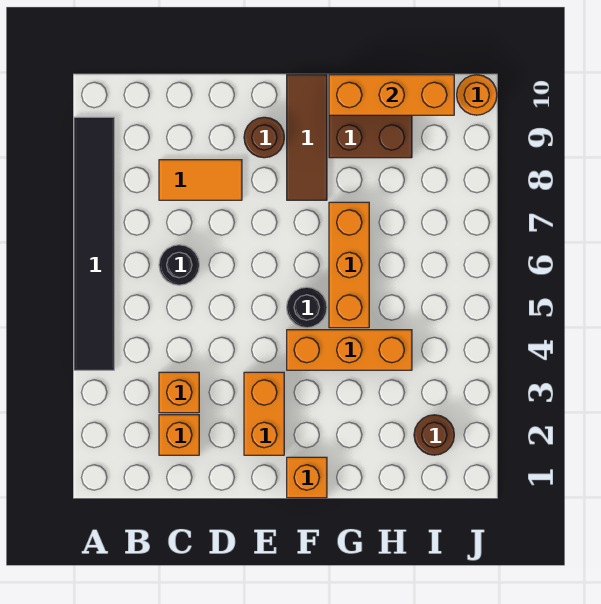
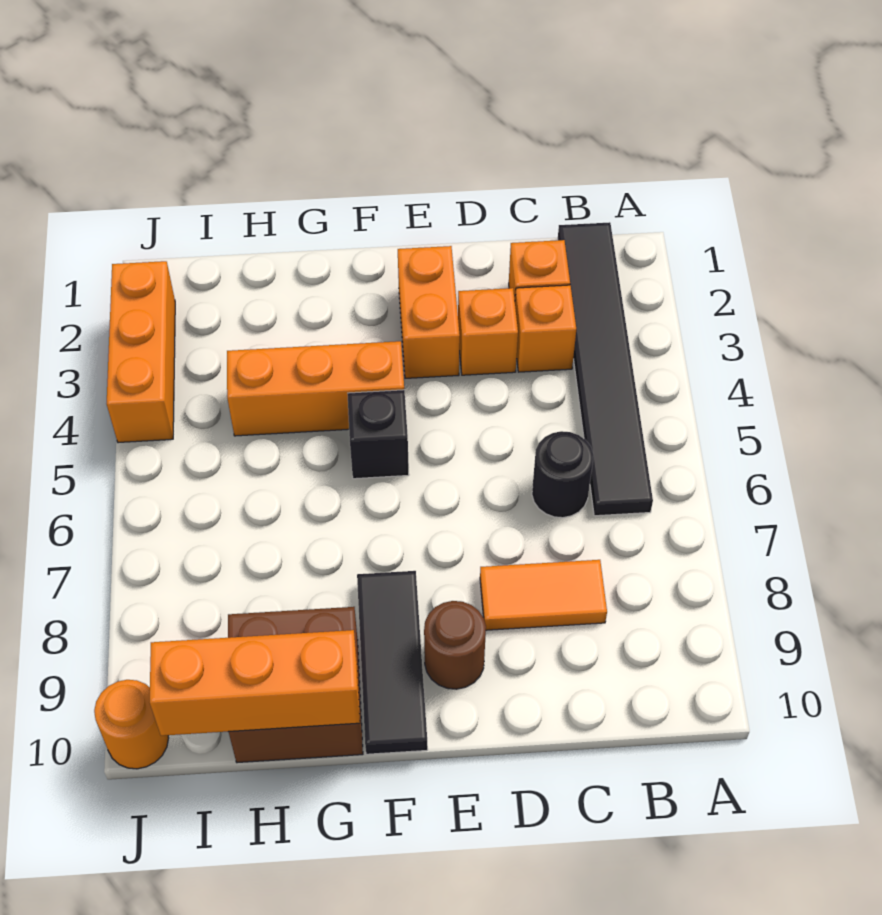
black tile A4:A9 level 1 -> black tile B1:B6 level 1
orange brick F1 level 1 -> orange brick D3 level 1
black round brick F5 level 1 -> black brick F5 level 1
brown tile F8:F10 level 1 -> black tile F8:F10 level 1
orange brick G5:G7 level 1 -> orange brick J2:J4 level 1
brown round brick I2 level 1 -> none

